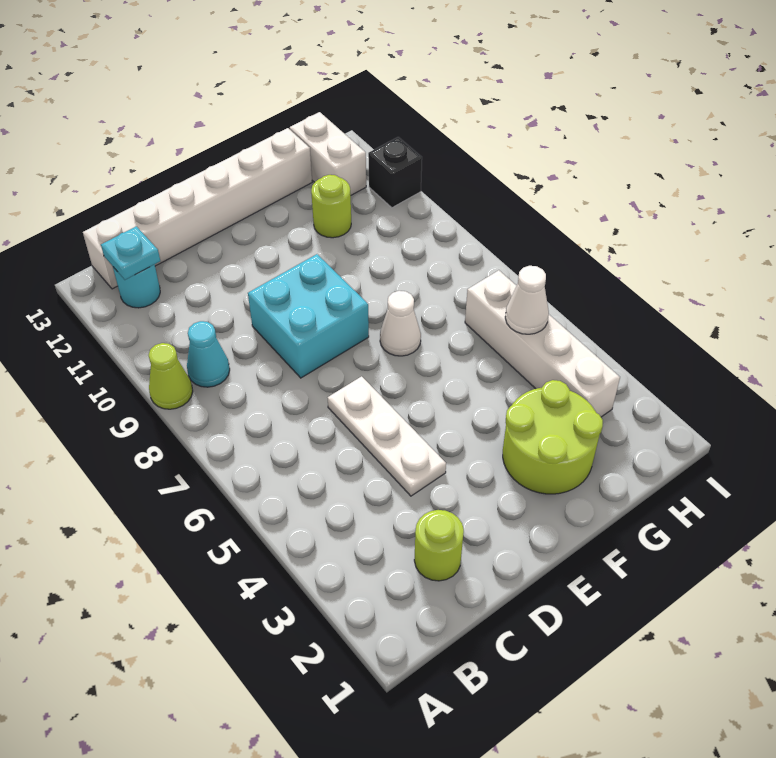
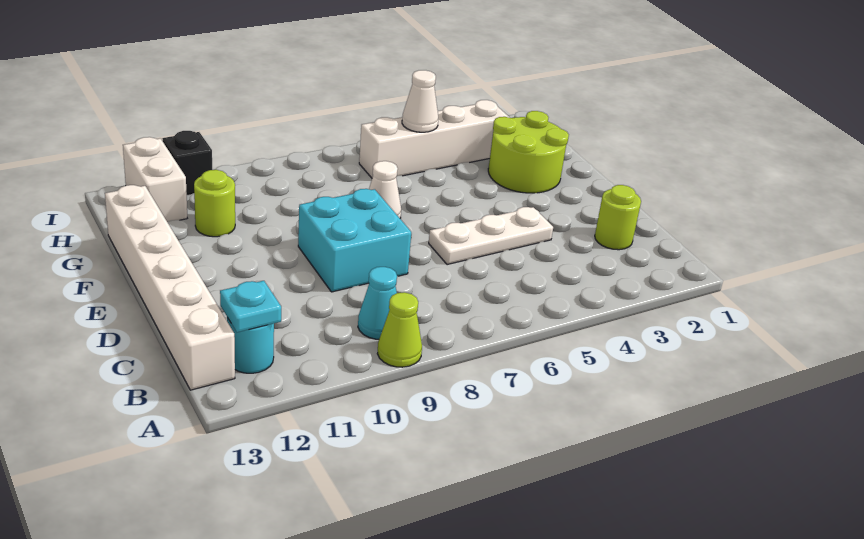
white brick H12:H13 level 1 -> white brick H12:I12 level 1

